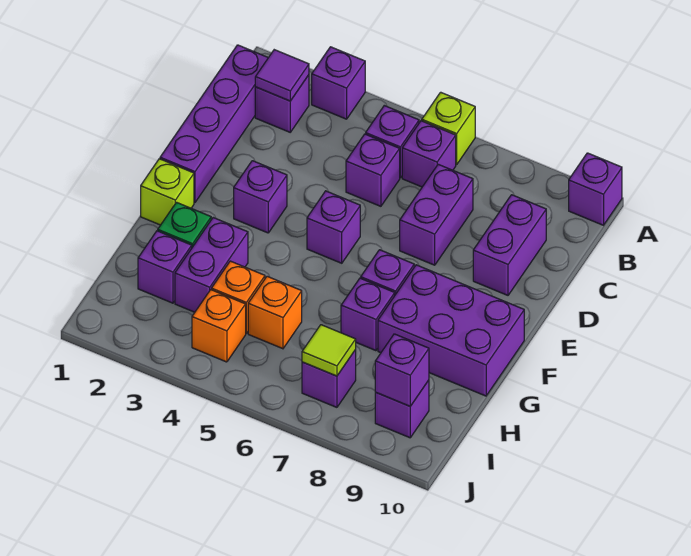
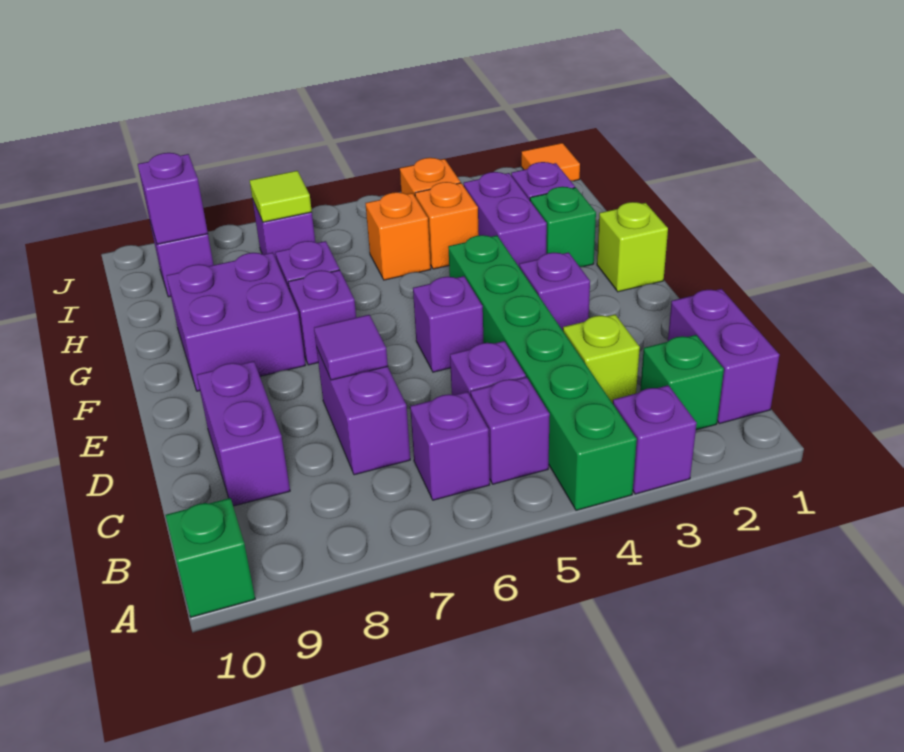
none -> green brick A4:F4 level 1
lime brick A6 level 1 -> lime brick C3 level 1
purple brick A10 level 1 -> green brick A10 level 1
purple brick B1:E1 level 1 -> purple brick B1:C1 level 1
purple brick B2 level 1 -> green brick B2 level 1
purple tile B2 level 2 -> purple tile D7 level 2
purple brick F8:G10 level 1 -> purple brick F8:G9 level 1
none -> orange tile J1 level 1

